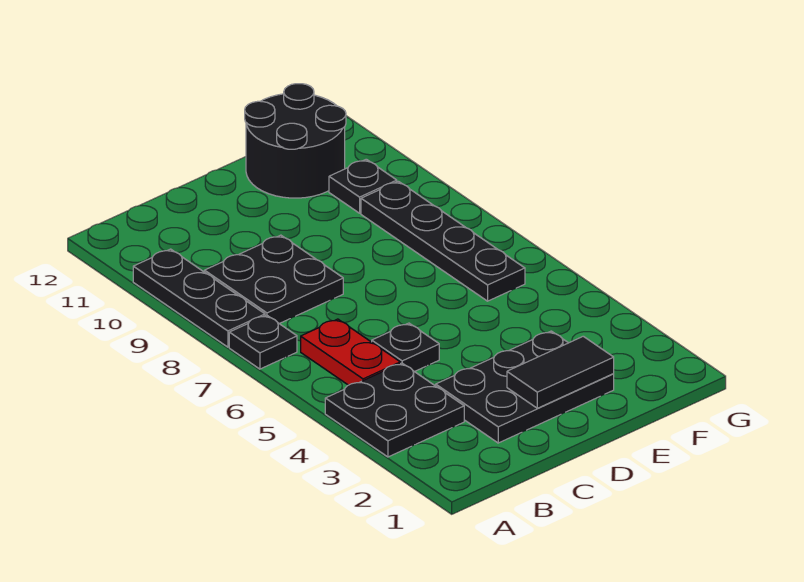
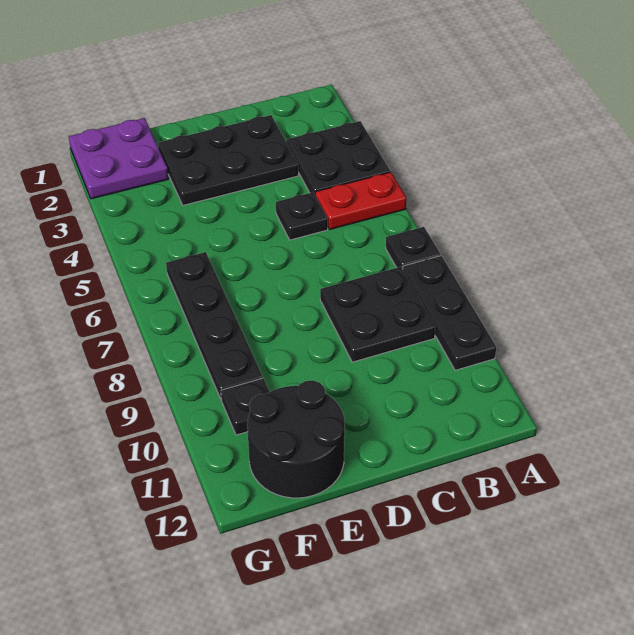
red plate B5:B6 level 1 -> red plate A5:B5 level 1
black tile D2:E2 level 2 -> none
none -> purple plate F1:G2 level 1

